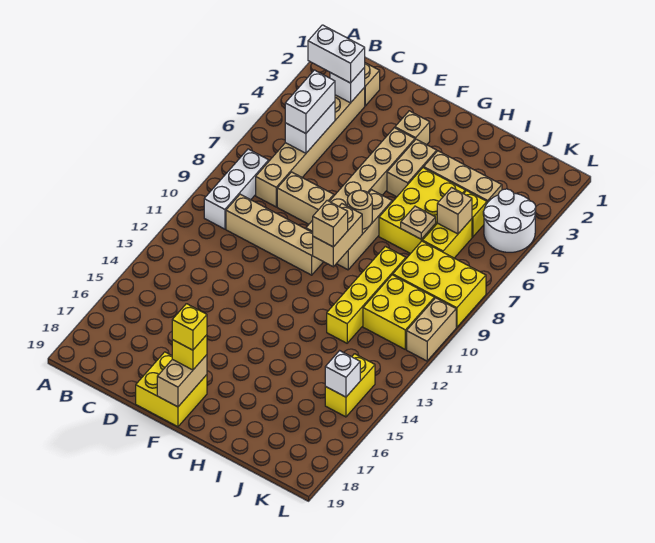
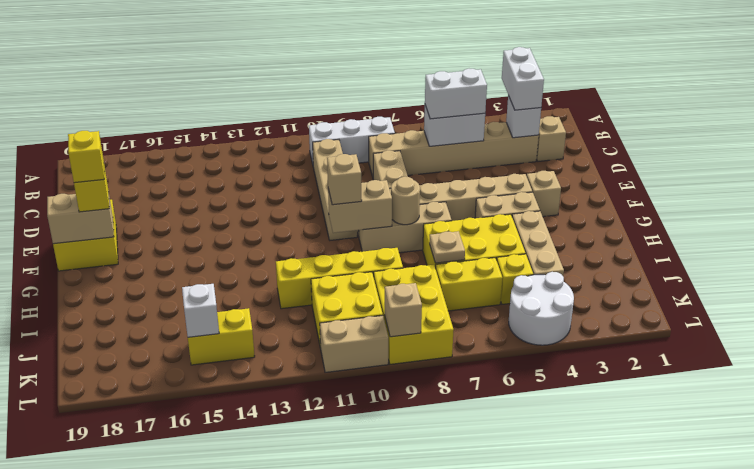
tan brick J6 level 2 -> tan brick L9 level 2

